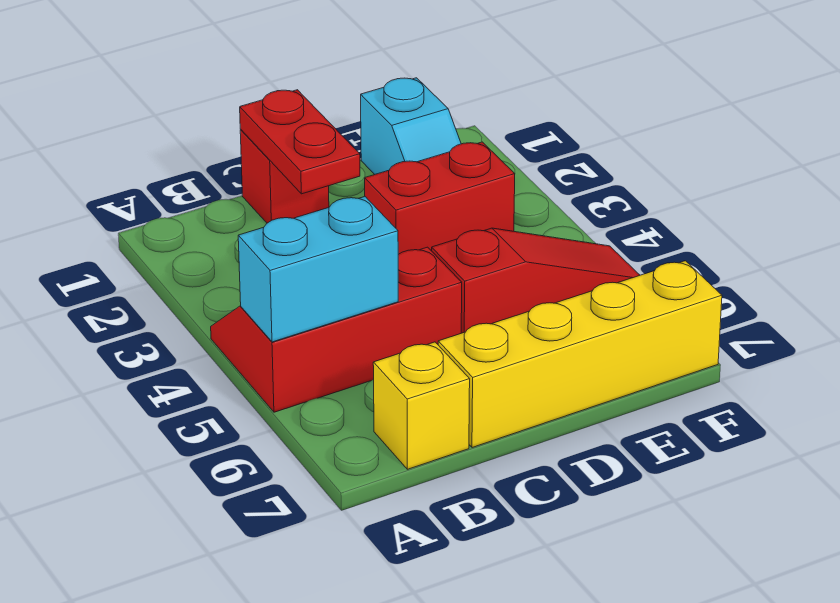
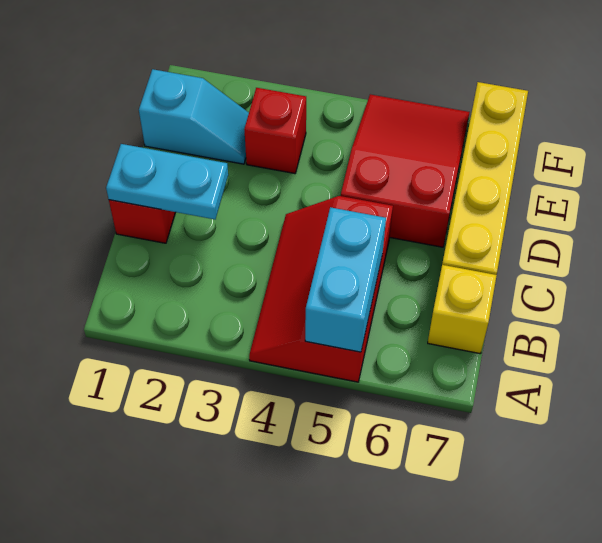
red plate C1:C2 level 2 -> cyan plate C1:C2 level 2
red brick D3:E3 level 1 -> red brick E3 level 1
red slope D5:F5 level 1 top D -> red slope D5:F6 level 1 top D

